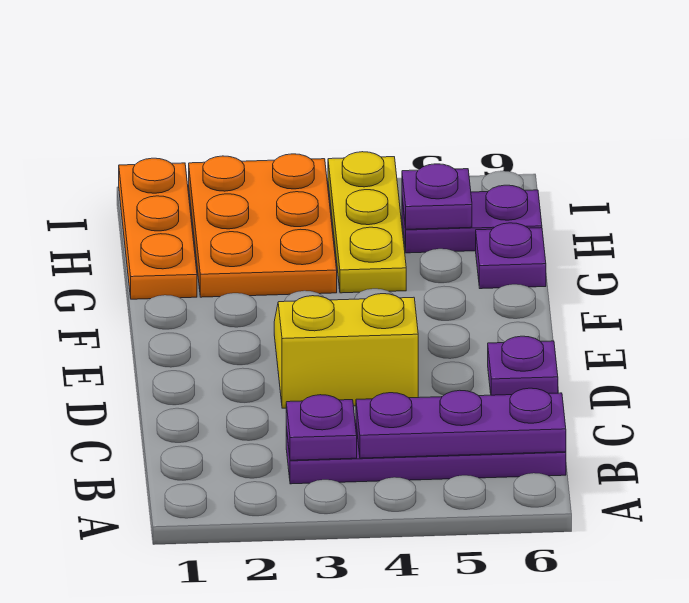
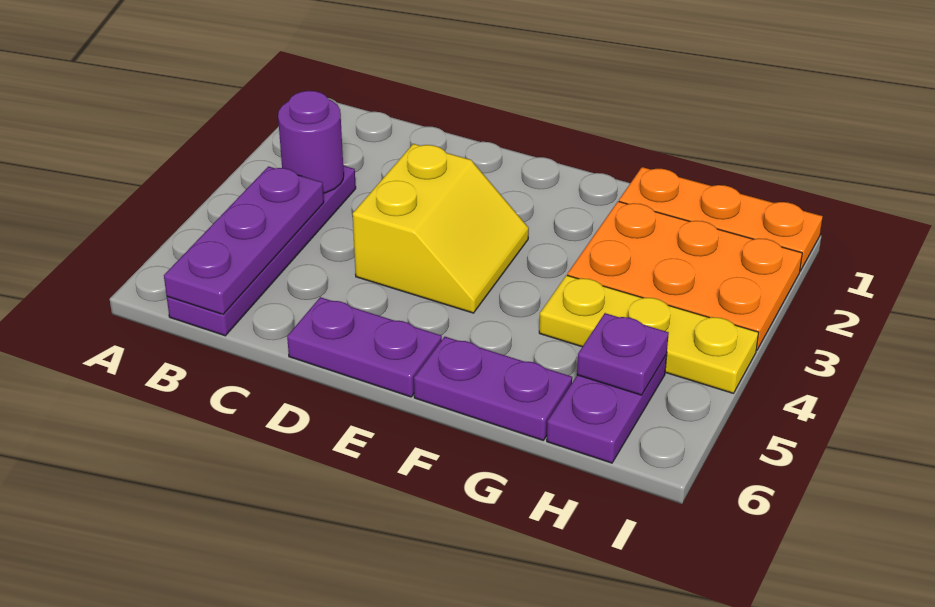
purple plate B3 level 2 -> purple round brick B3 level 2
purple plate D6 level 1 -> purple plate D6:E6 level 1
purple plate G6 level 1 -> purple plate F6:G6 level 1

